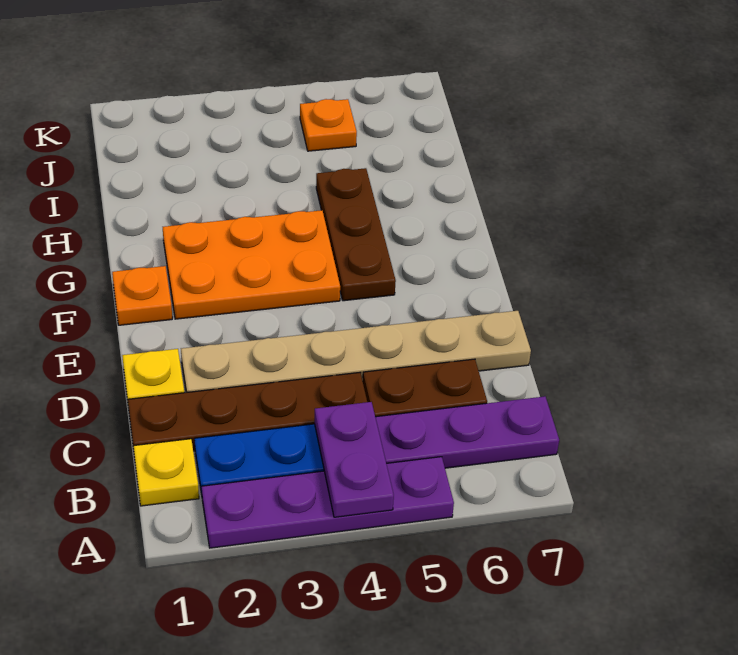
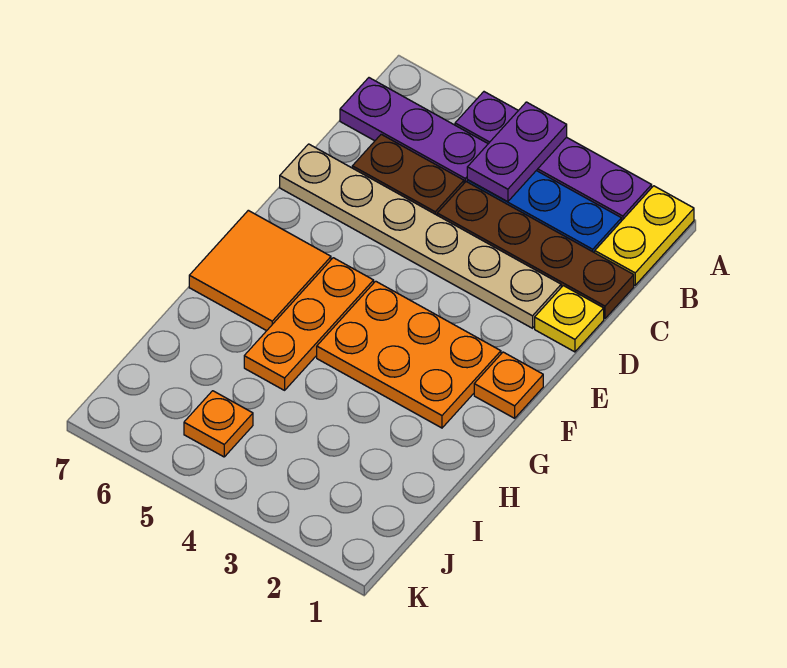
yellow plate B1 level 1 -> yellow plate A1:B1 level 1
brown plate F5:H5 level 1 -> orange plate F5:H5 level 1
none -> orange tile F6:G7 level 1

